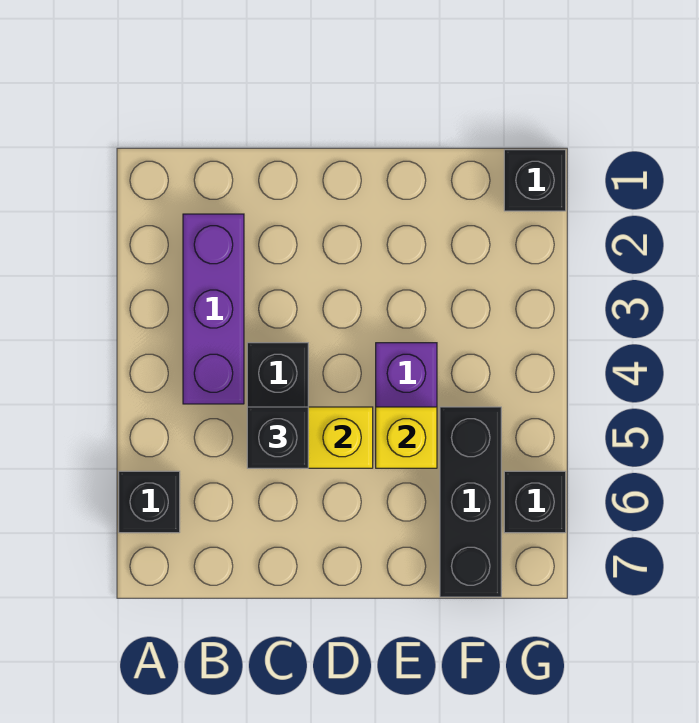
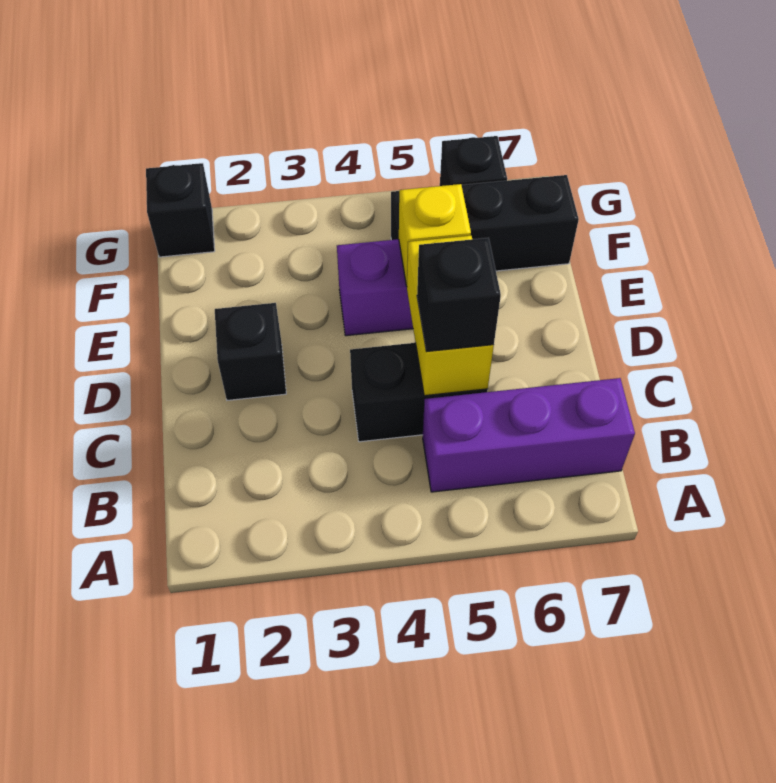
black brick A6 level 1 -> black brick D2 level 1
purple brick B2:B4 level 1 -> purple brick B5:B7 level 1

